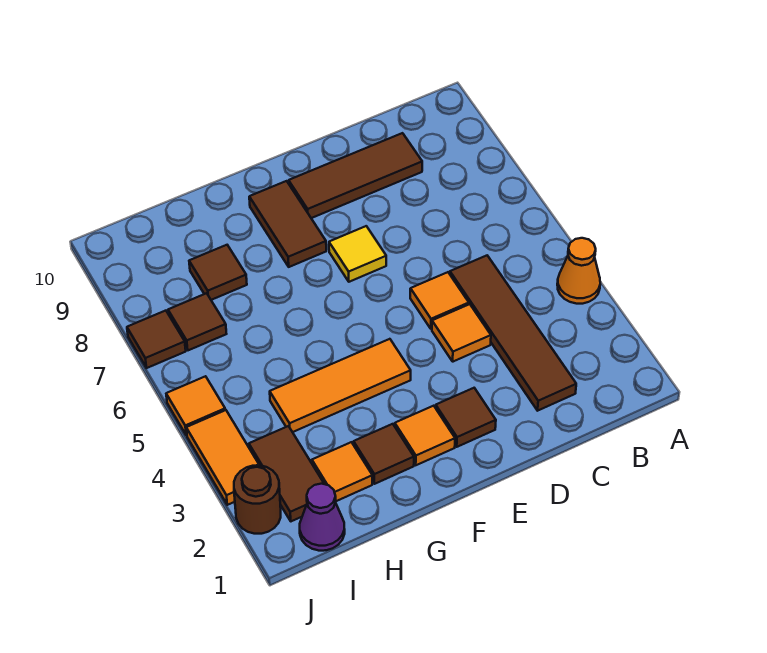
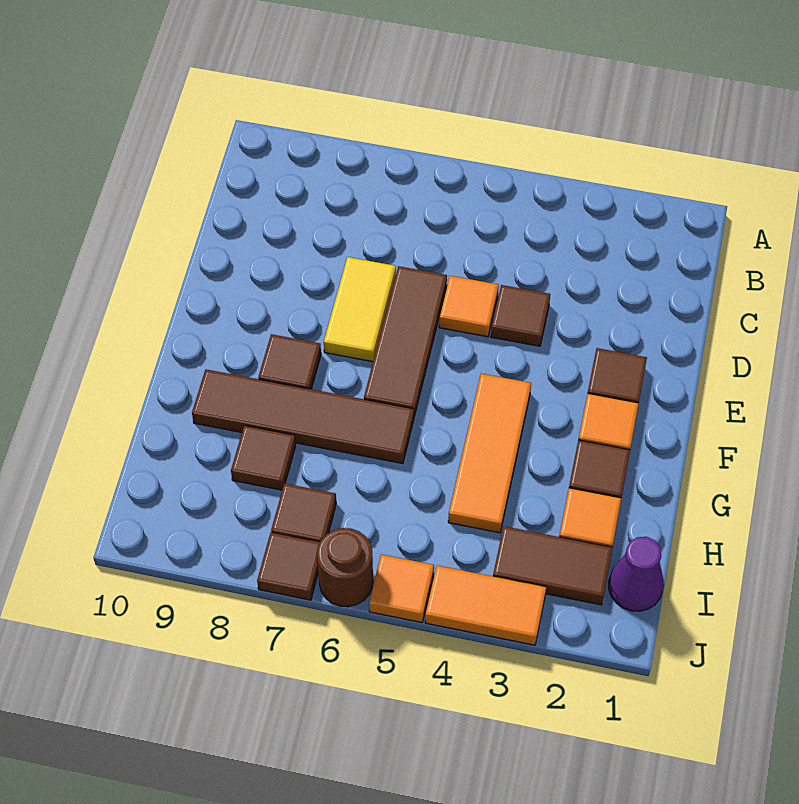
orange cone A4 level 1 -> none
brown tile C2:C5 level 1 -> brown tile G6:G9 level 1
brown tile C9:E9 level 1 -> brown tile D6:F6 level 1
orange tile D4 level 1 -> brown tile D4 level 1
yellow tile E7 level 1 -> yellow tile D7:E7 level 1
brown tile F8:F9 level 1 -> brown tile F8 level 1
brown round brick J2 level 1 -> brown round brick J6 level 1

